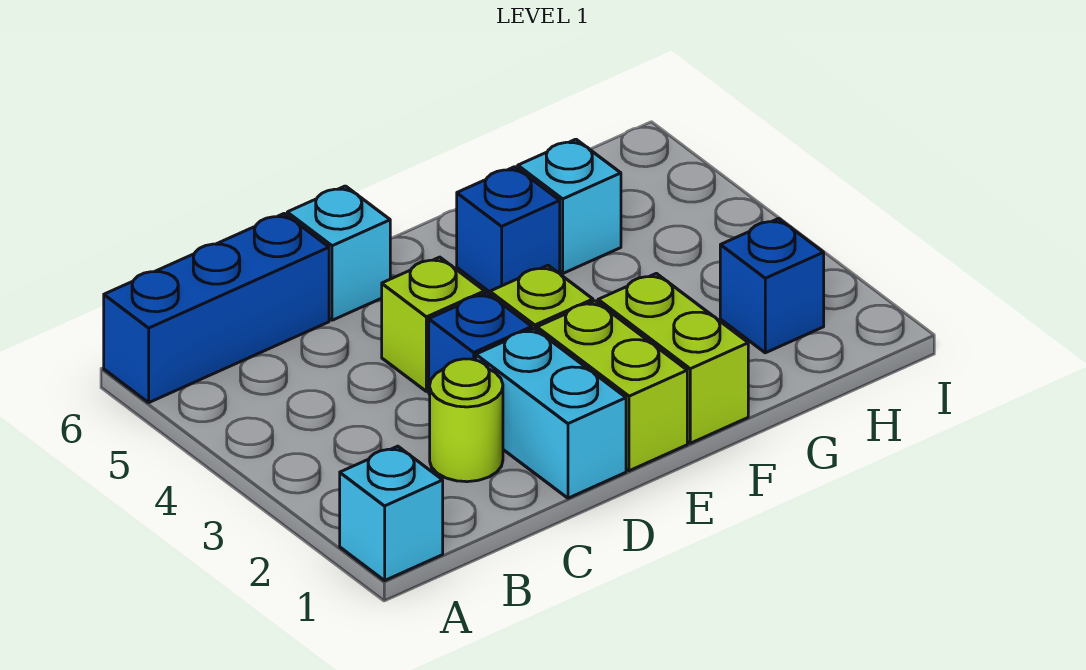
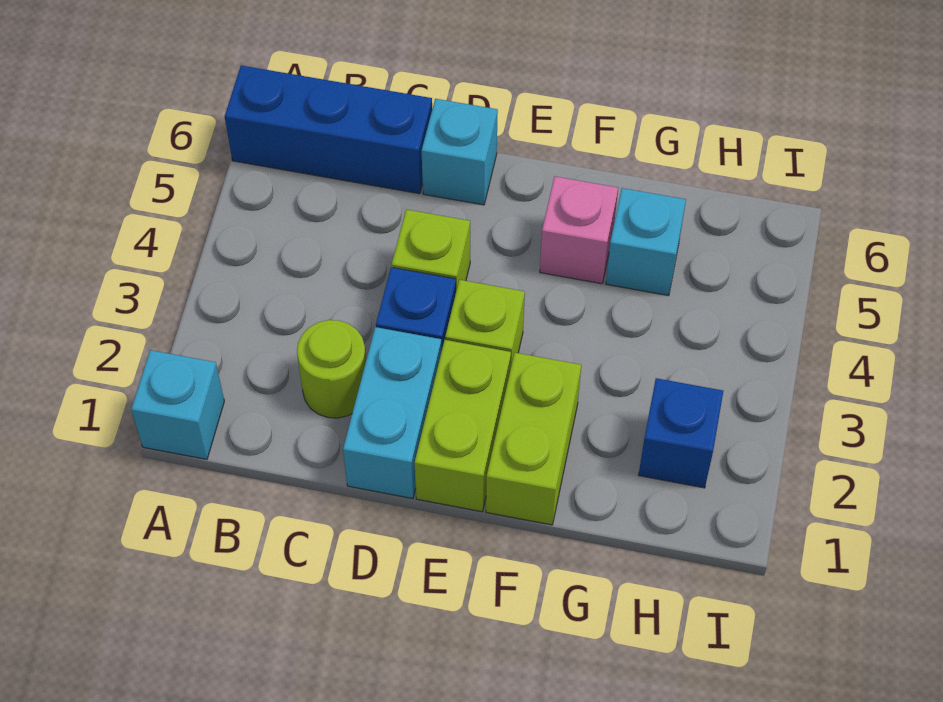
blue brick F5 level 1 -> pink brick F5 level 1

